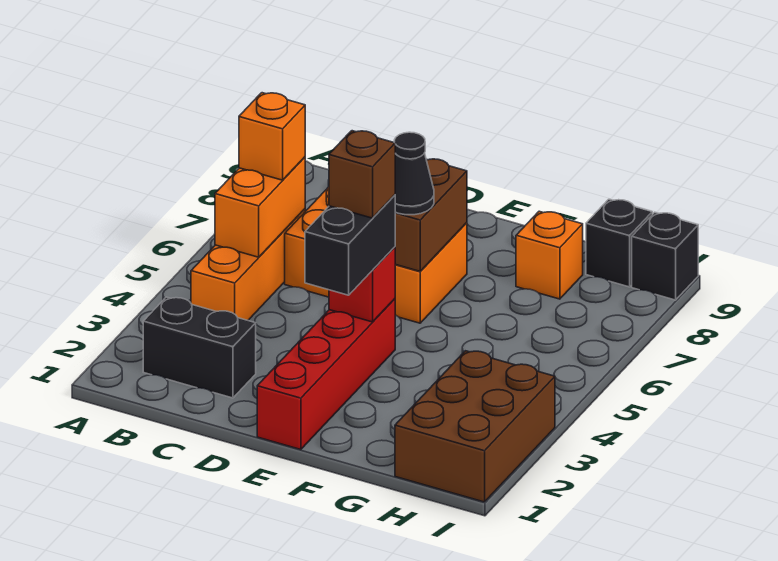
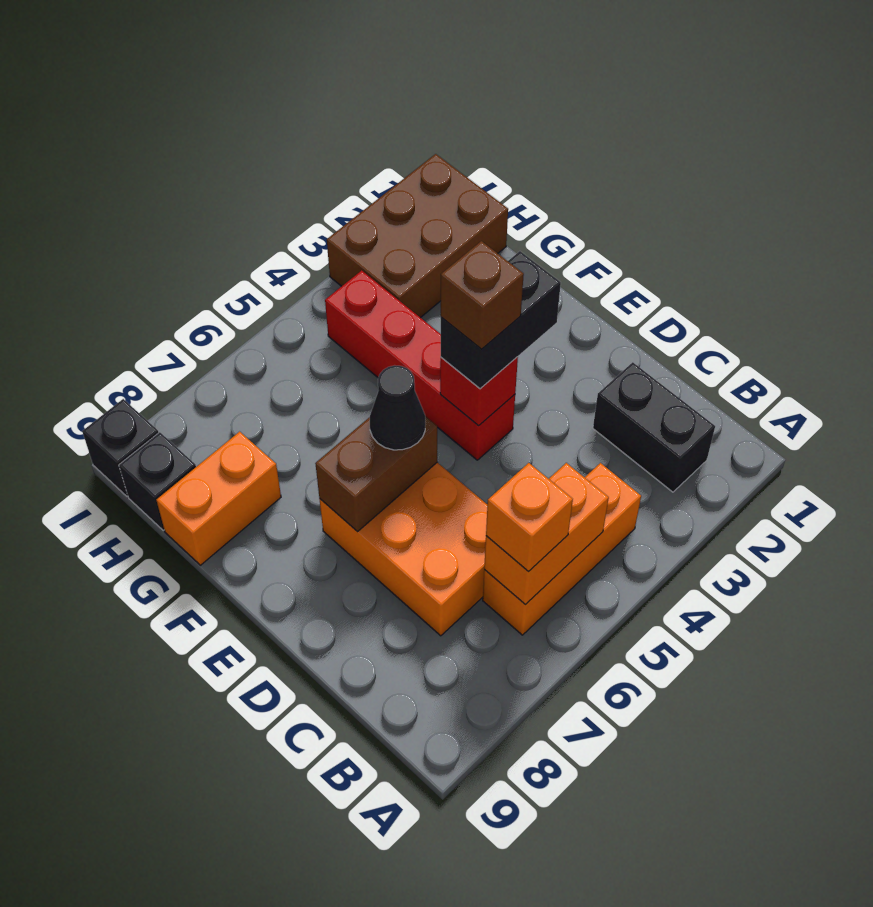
red brick E1:E4 level 1 -> red brick E4:H4 level 1
orange brick G8 level 1 -> orange brick G8:G9 level 1

